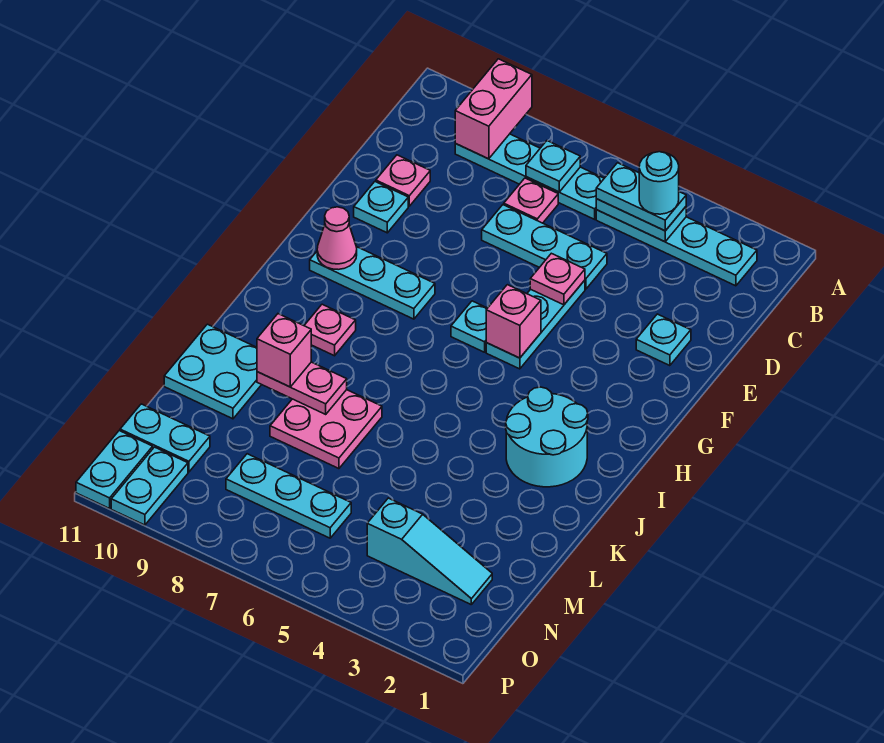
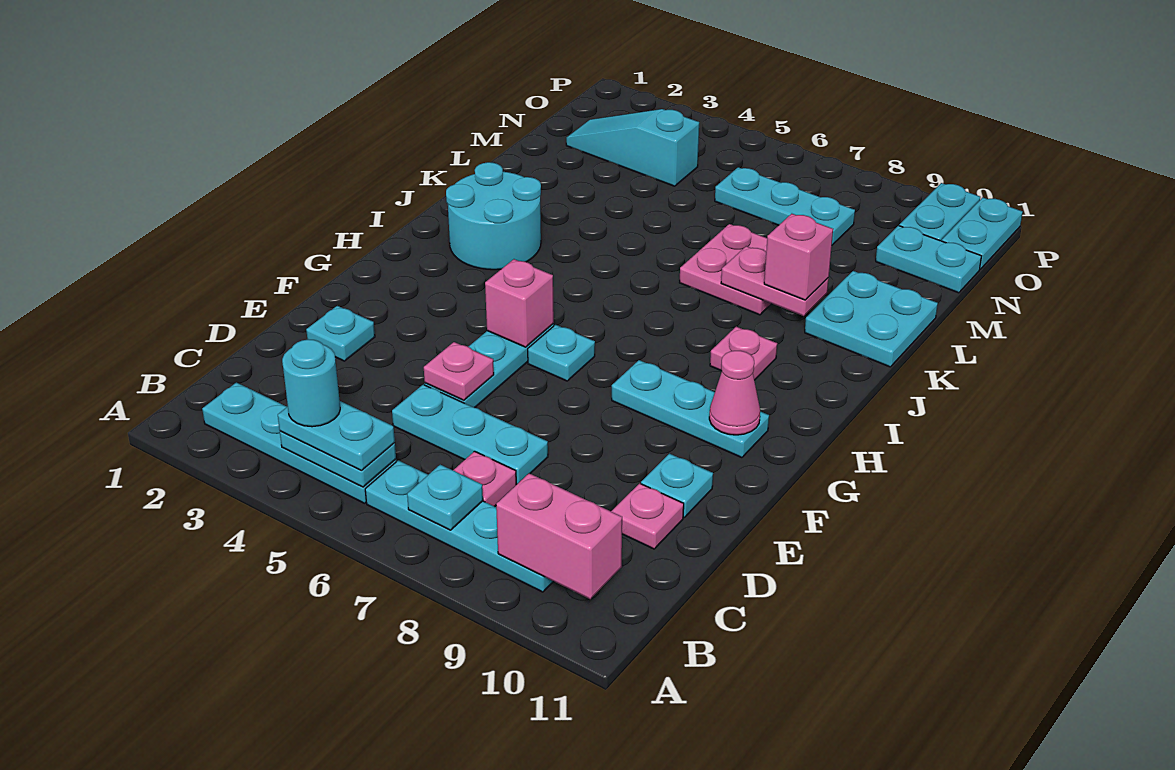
pink brick A9:B9 level 2 -> pink brick B9:B10 level 2

